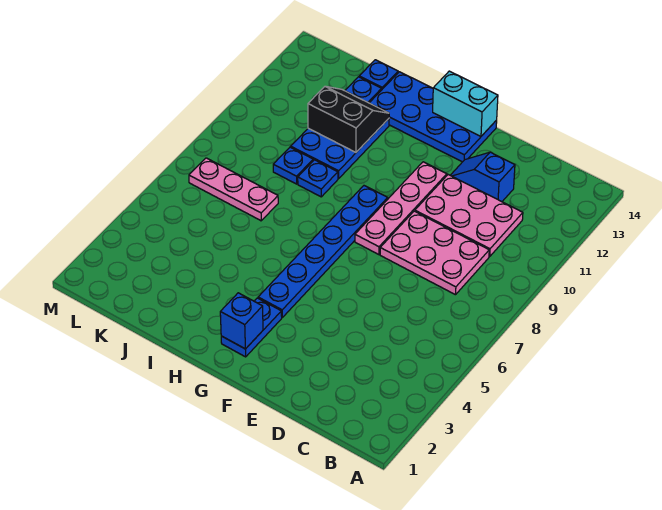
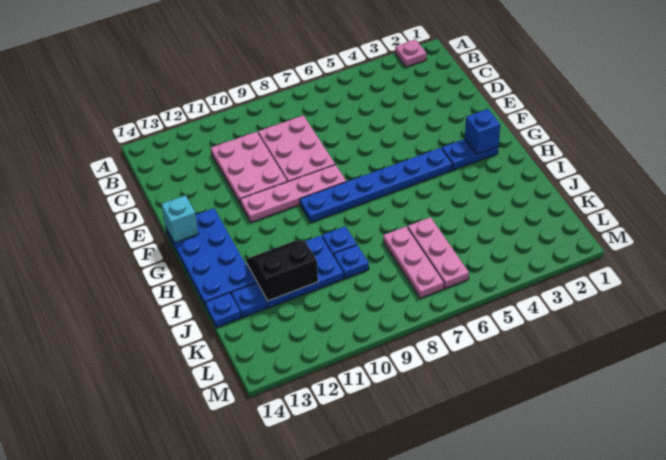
none -> pink plate A2 level 1
blue slope D12:E12 level 1 top D -> none
cyan brick F14:G14 level 2 -> cyan brick F14 level 2
black slope I11:J12 level 2 top 11 -> black slope I11:J12 level 2 top J
none -> pink plate J6:L6 level 1

